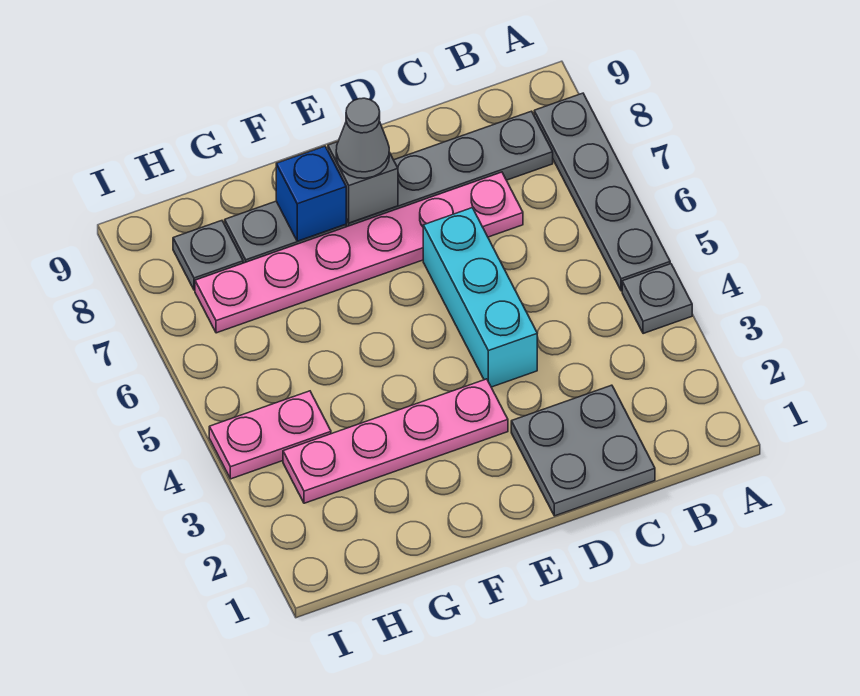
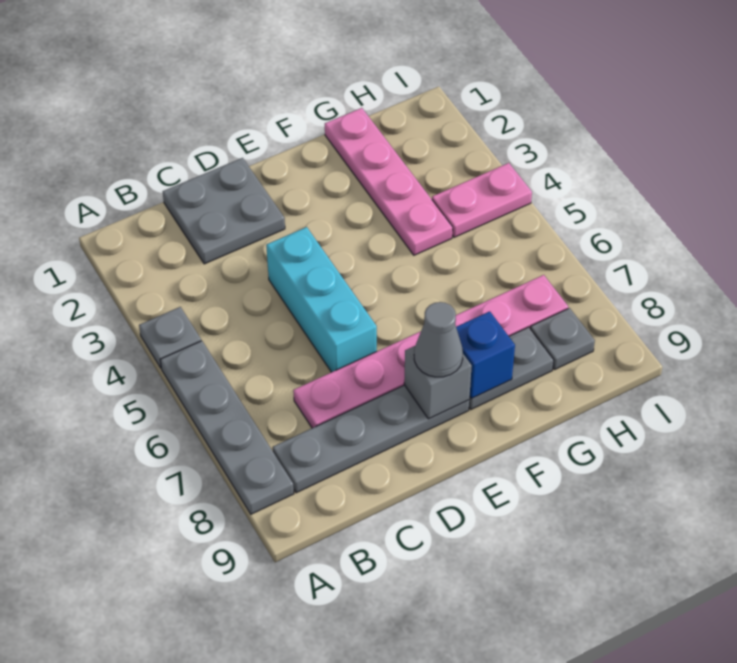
pink plate E3:H3 level 1 -> pink plate G1:G4 level 1

